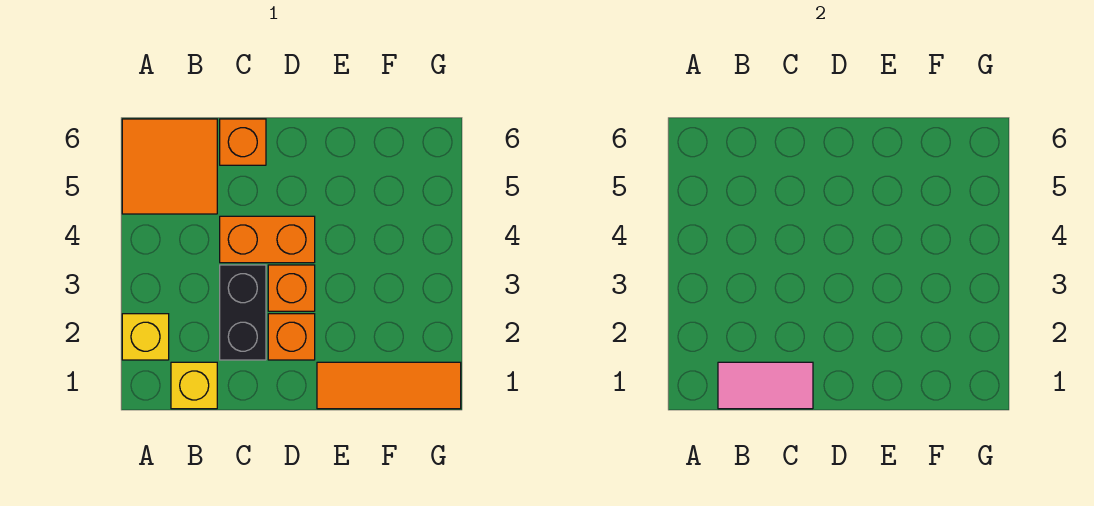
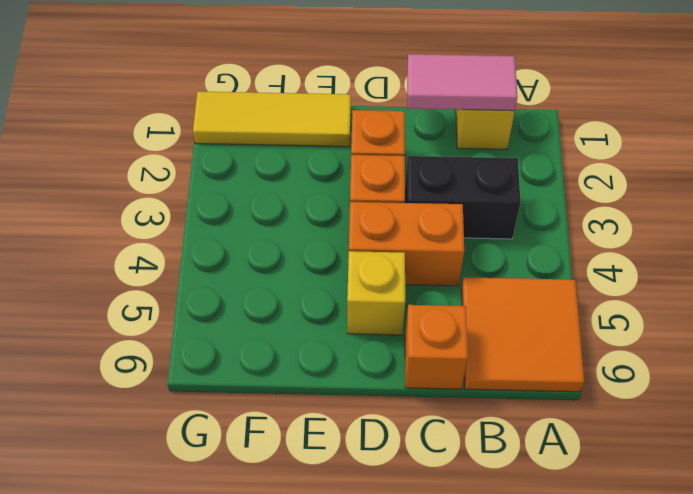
yellow brick A2 level 1 -> yellow brick D5 level 1
black brick C2:C3 level 1 -> black brick B3:C3 level 1
orange tile E1:G1 level 1 -> yellow tile E1:G1 level 1

